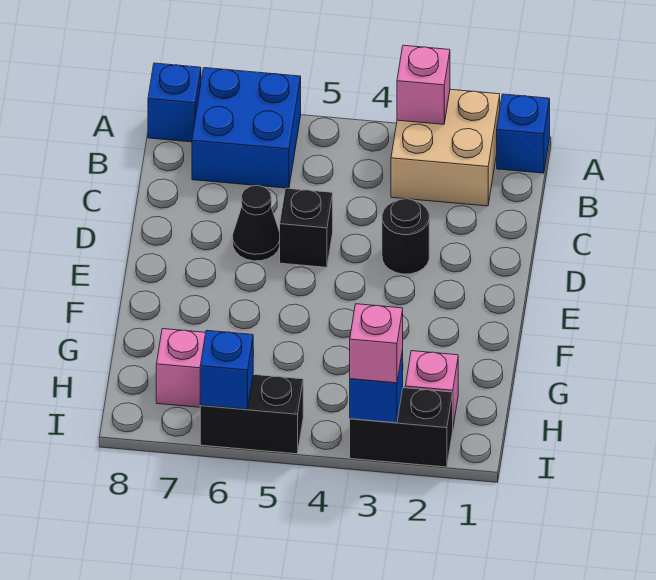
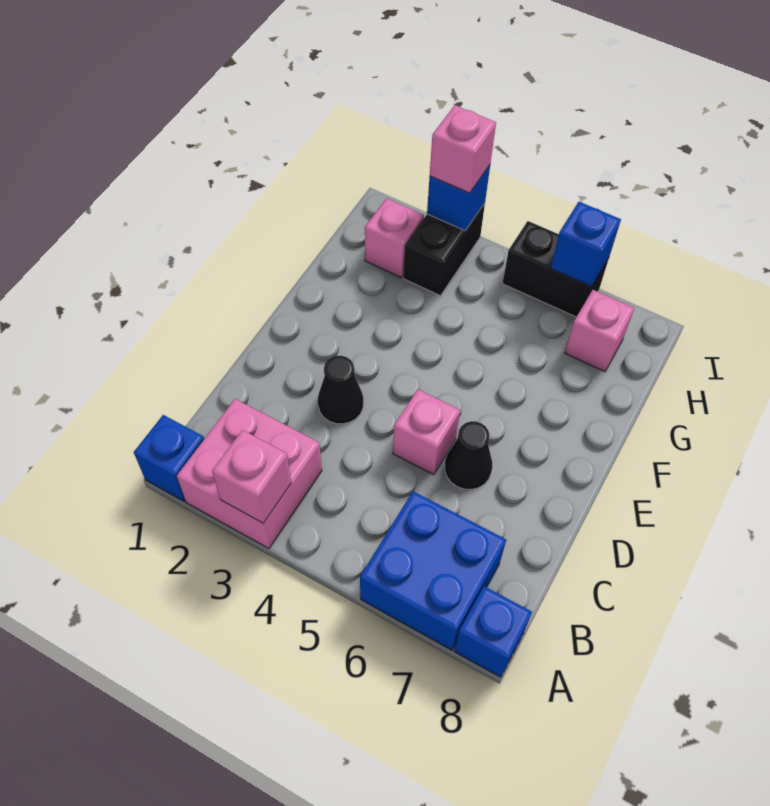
tan brick A2:B3 level 1 -> pink brick A2:B3 level 1
black round brick D3 level 1 -> black cone D3 level 1
black brick D5 level 1 -> pink brick D5 level 1
black brick I2:I3 level 1 -> black brick H3:I3 level 1

